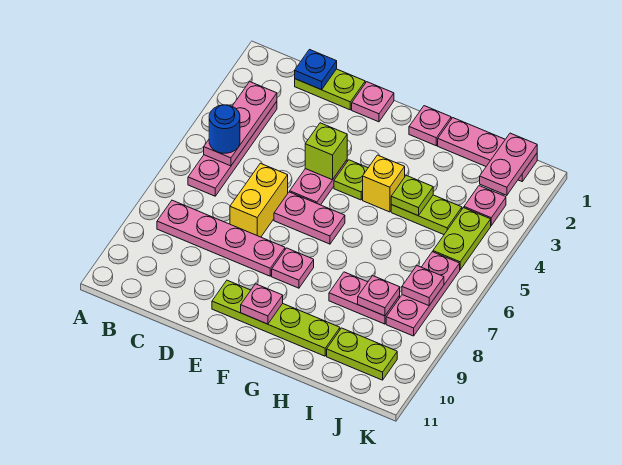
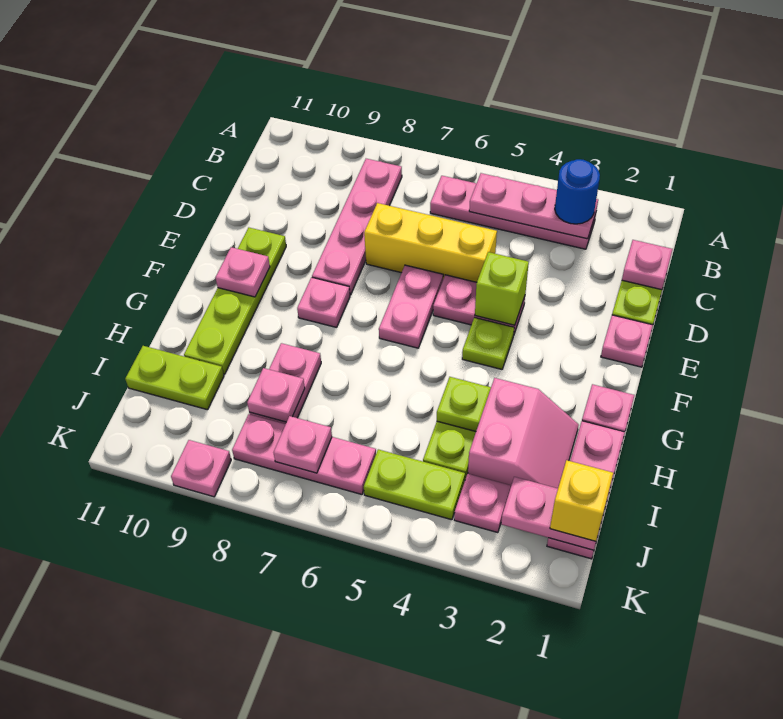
blue round brick B5 level 3 -> blue round brick B3 level 3
blue plate C1 level 2 -> pink plate C1 level 2
yellow brick D6:D7 level 1 -> yellow brick D5:D7 level 1
yellow brick G4 level 1 -> yellow brick J1 level 3
none -> pink slope H2:I3 level 1 top 3
lime plate I10:J10 level 1 -> lime plate I10:I11 level 1
none -> pink plate K9 level 1

